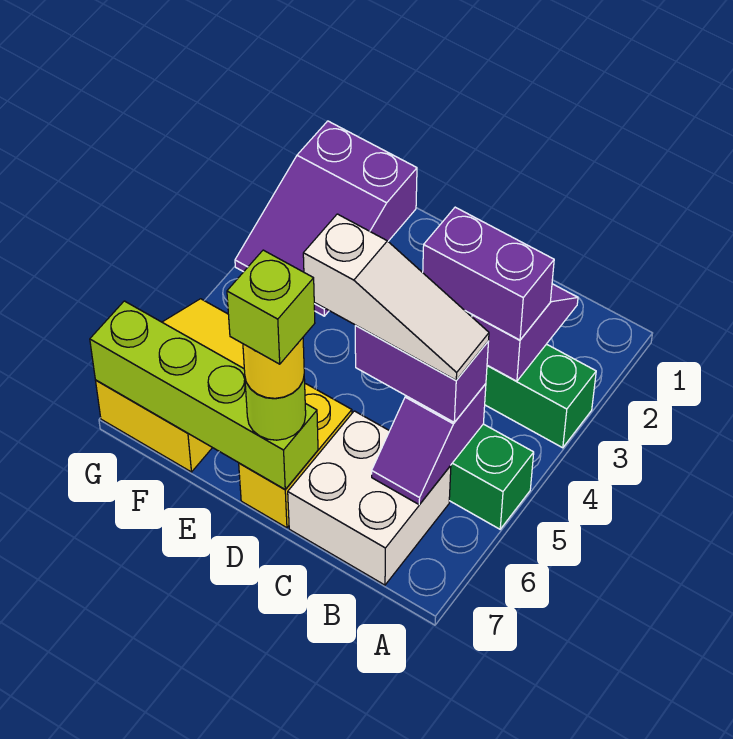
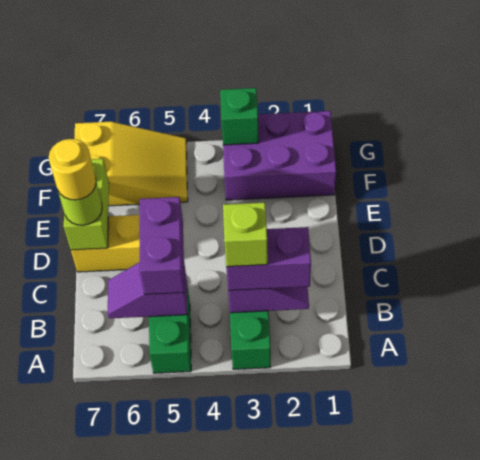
purple brick B3:C3 level 3 -> purple brick B2:B3 level 3
white slope B5:D5 level 4 top D -> none
white brick B6:C7 level 1 -> none
lime brick D7:G7 level 2 -> lime brick D7:E7 level 2
lime brick D7 level 5 -> lime brick B3 level 4
purple slope F1:G3 level 1 top 1 -> purple brick F1:G3 level 1
none -> green brick G3 level 2

